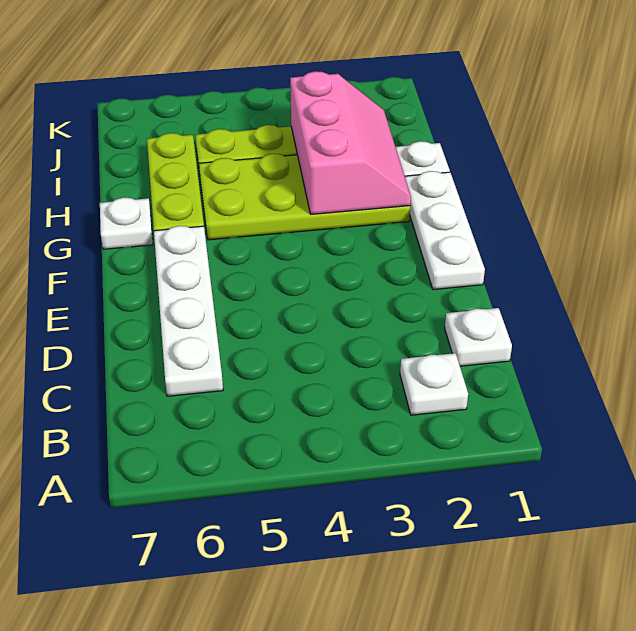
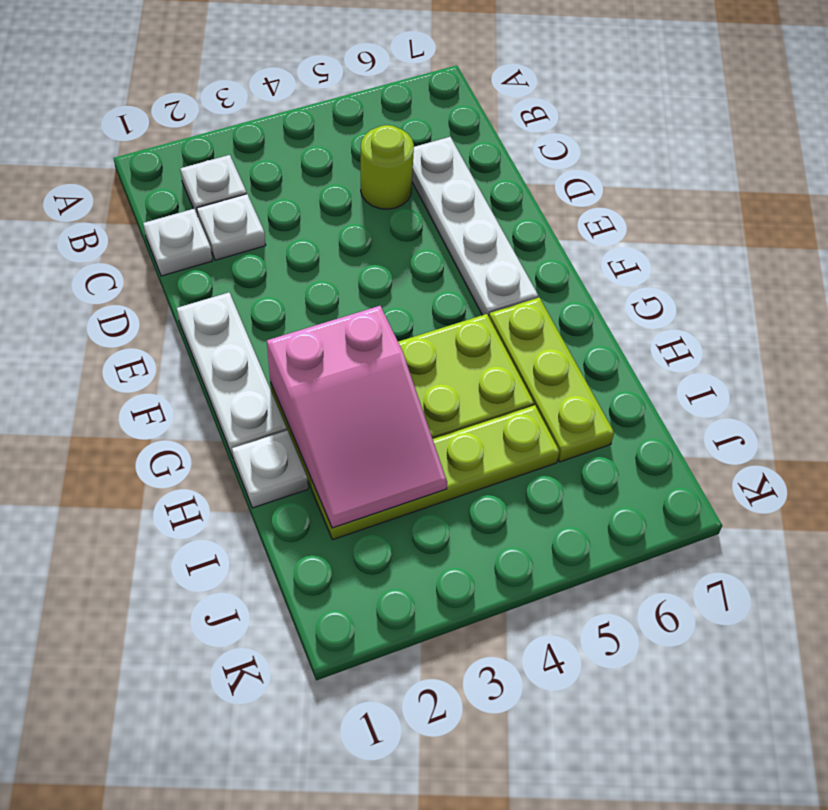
none -> lime round brick C5 level 1
pink slope G2:I3 level 2 top 3 -> pink slope G2:I3 level 2 top G
white plate G7 level 1 -> white plate C2 level 1

